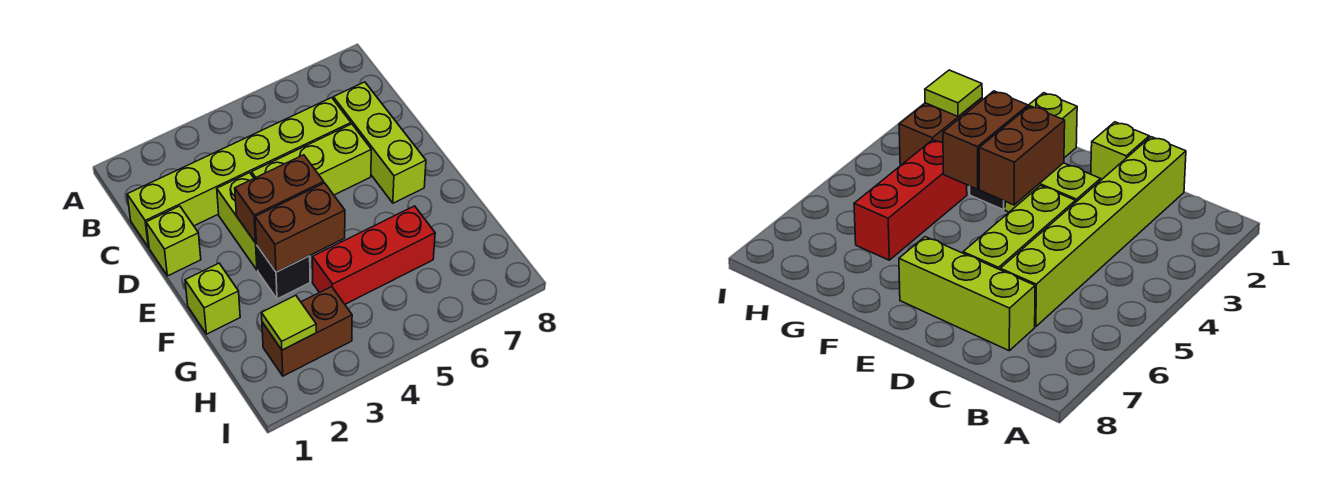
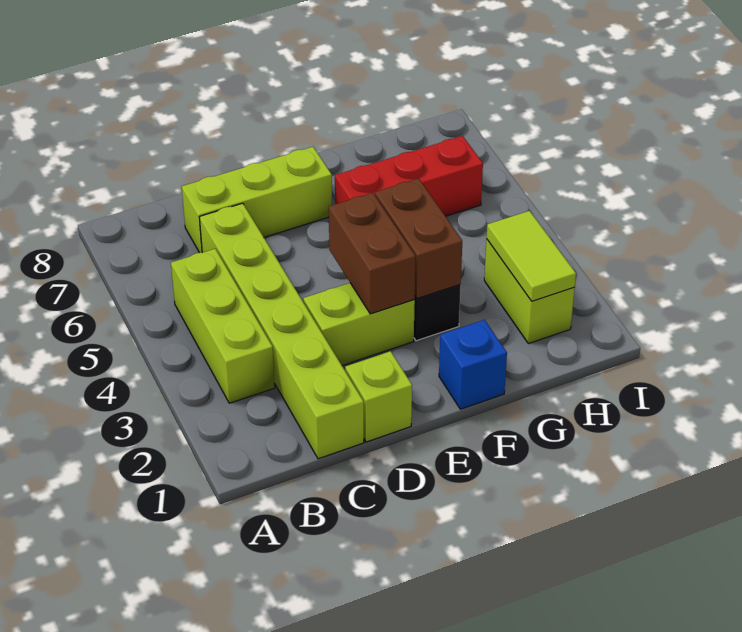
lime brick D4:D6 level 1 -> lime brick B3:B5 level 1
lime brick F1 level 1 -> blue brick F1 level 1
red brick G4:G6 level 1 -> red brick F6:H6 level 1
brown brick H2:H3 level 1 -> lime brick H2:H3 level 1
lime tile H2 level 2 -> lime tile H2:H3 level 2

